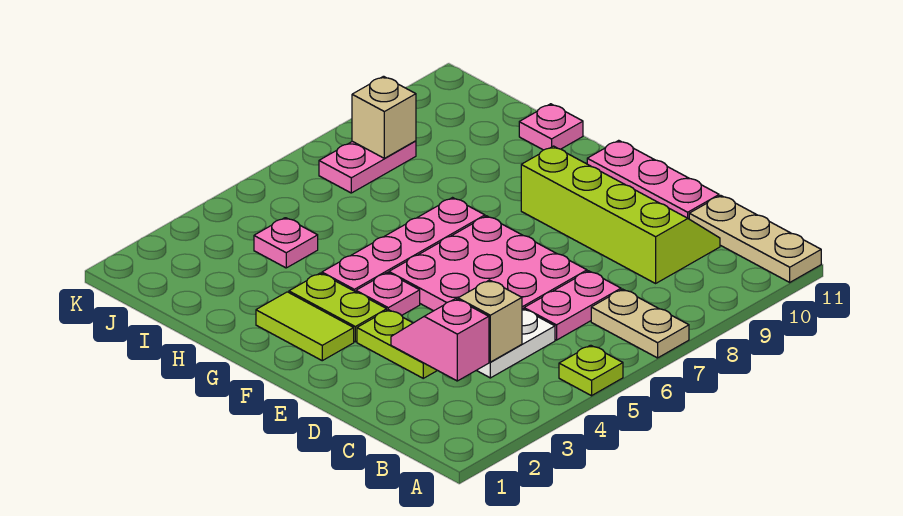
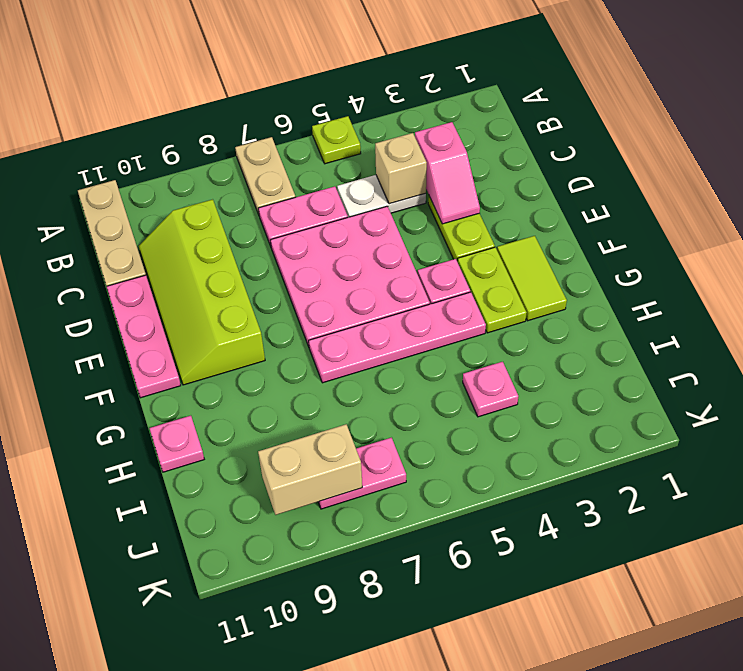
tan brick J8 level 2 -> tan brick J8:J9 level 2

